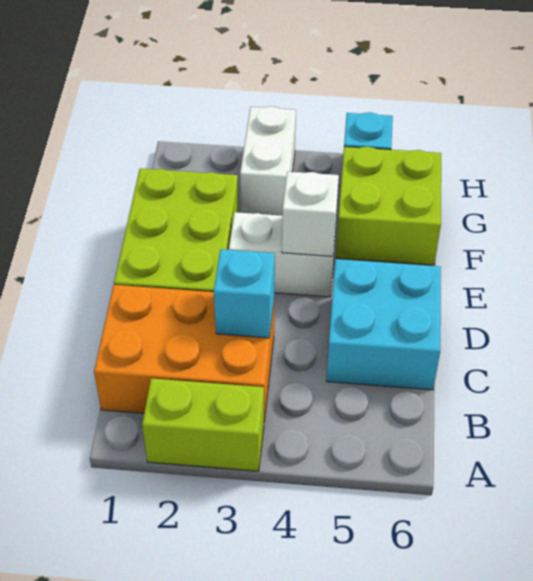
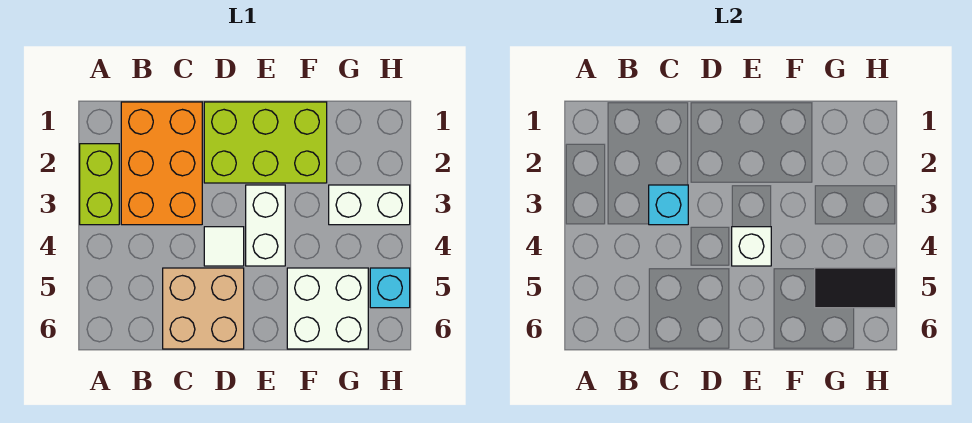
cyan brick C5:D6 level 1 -> tan brick C5:D6 level 1
none -> white tile D4 level 1
lime brick F5:G6 level 1 -> white brick F5:G6 level 1
none -> black tile G5:H5 level 2

